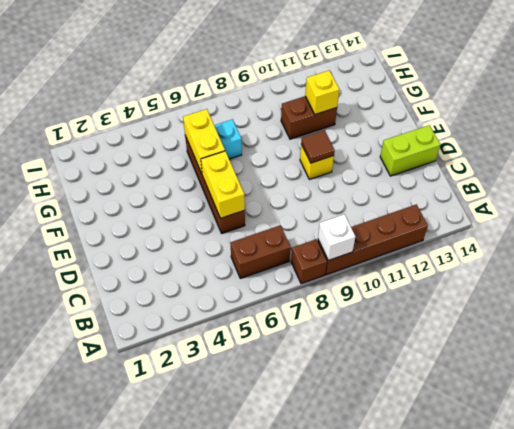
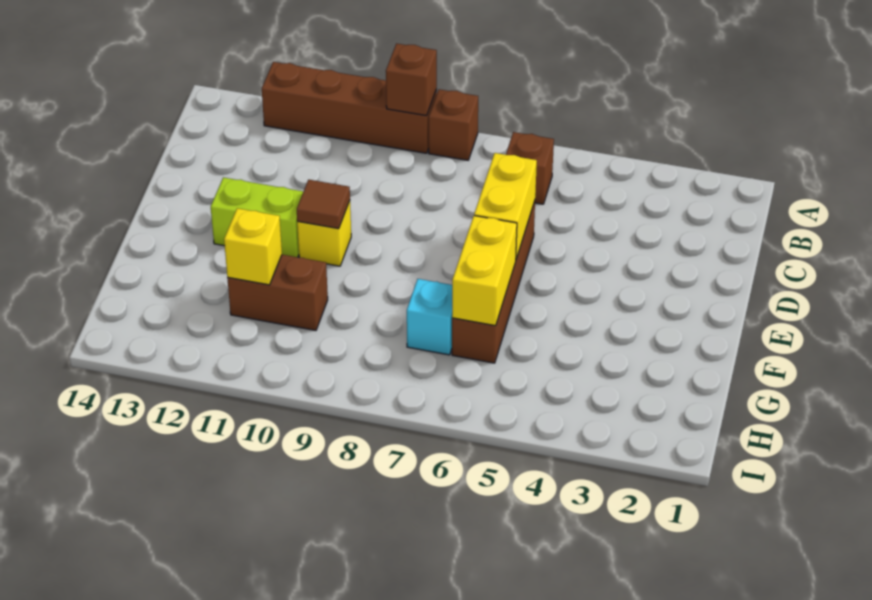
white brick A9 level 2 -> brown brick A9 level 2
brown brick B6:B7 level 1 -> brown brick B6 level 1
lime brick D13:D14 level 1 -> lime brick E11:E12 level 1

